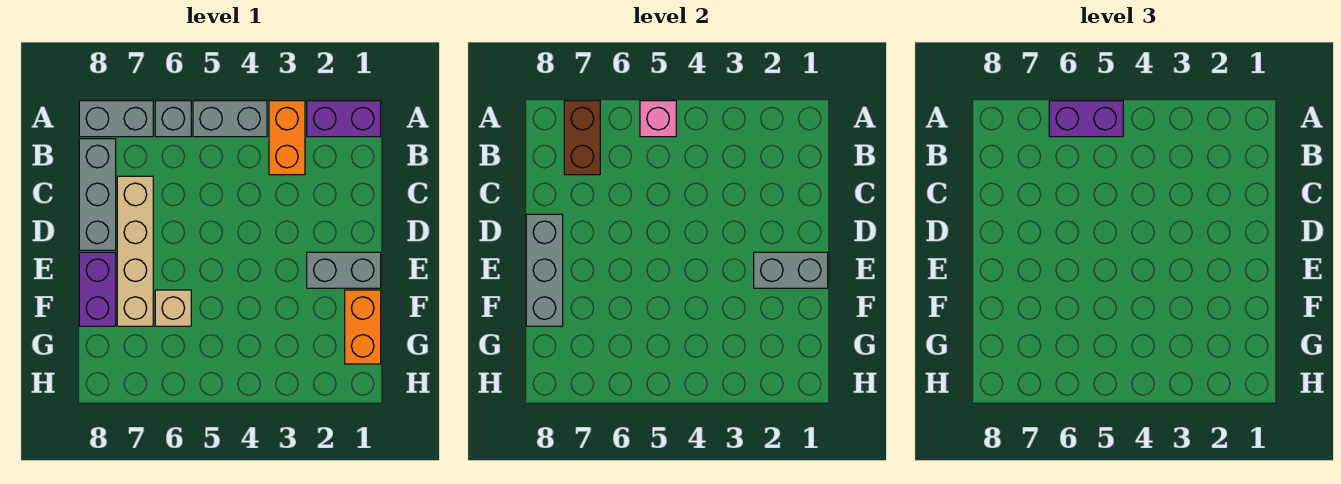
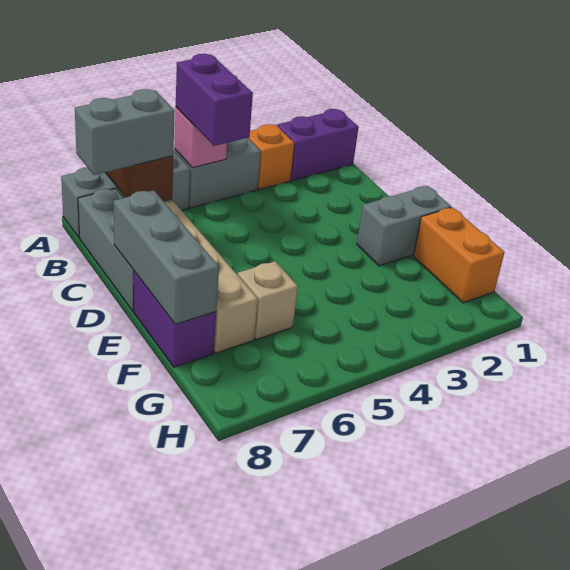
orange brick A3:B3 level 1 -> orange brick A3 level 1
purple brick A5:A6 level 3 -> purple brick A5:B5 level 3
grey brick E1:E2 level 2 -> grey brick B7:B8 level 3

